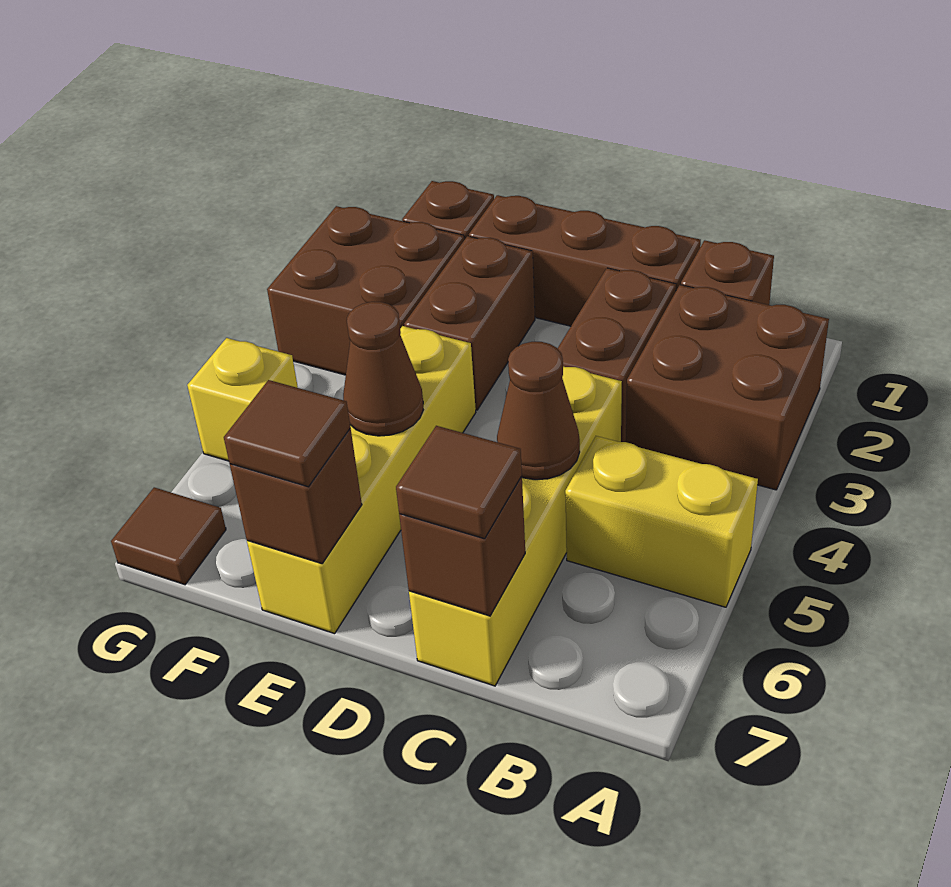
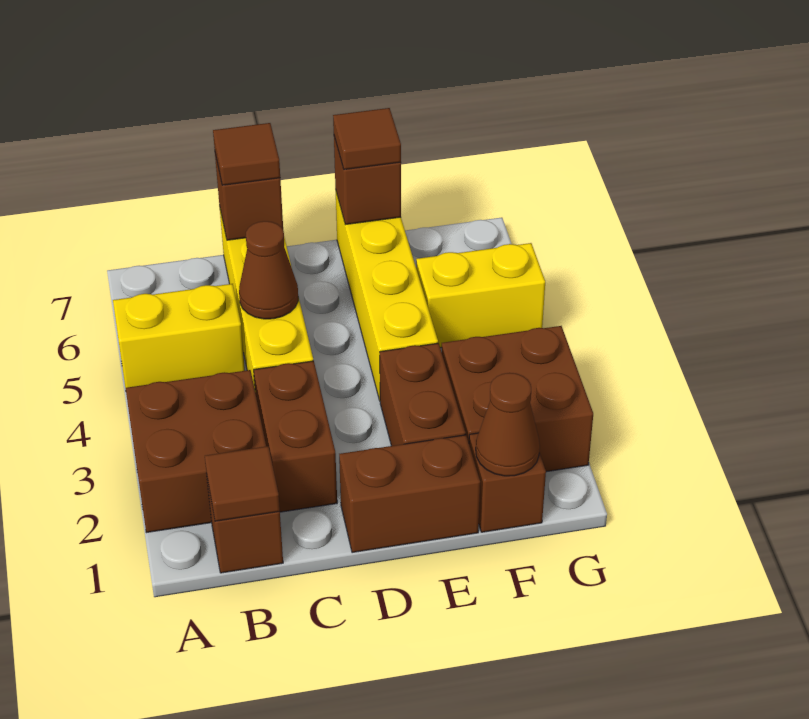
brown brick C1:E1 level 1 -> brown brick D1:E1 level 1
brown cone E5 level 2 -> brown cone F1 level 2
yellow brick G5 level 1 -> yellow brick F5:G5 level 1
brown tile G7 level 1 -> brown tile B1 level 2

